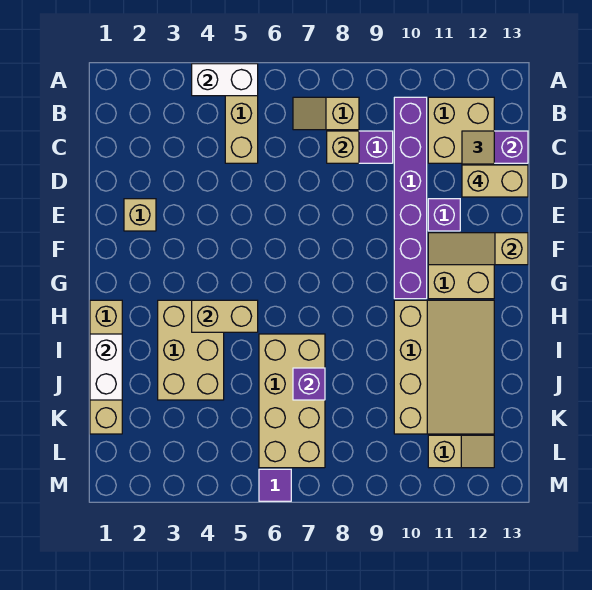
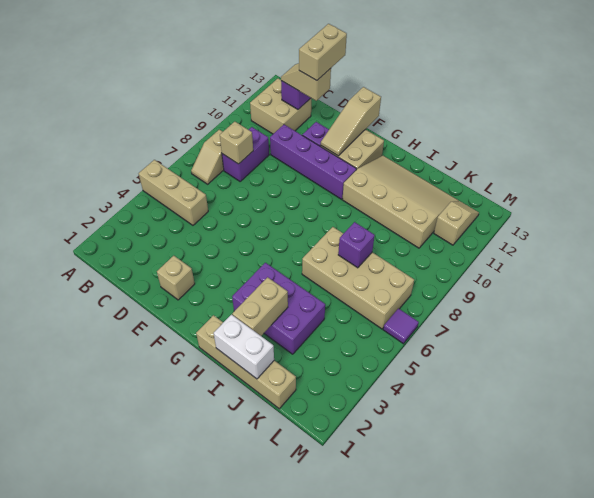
white brick A4:A5 level 2 -> none
purple brick B10:G10 level 1 -> purple brick D10:G10 level 1
tan brick H3:J4 level 1 -> purple brick H3:J4 level 1
tan brick H4:H5 level 2 -> tan brick I2:I3 level 2

